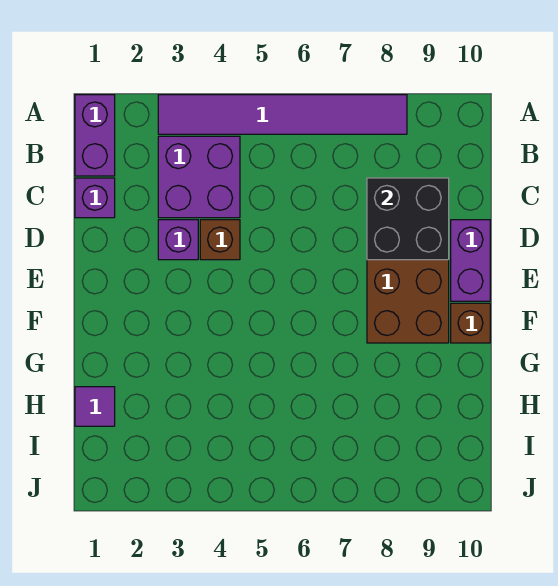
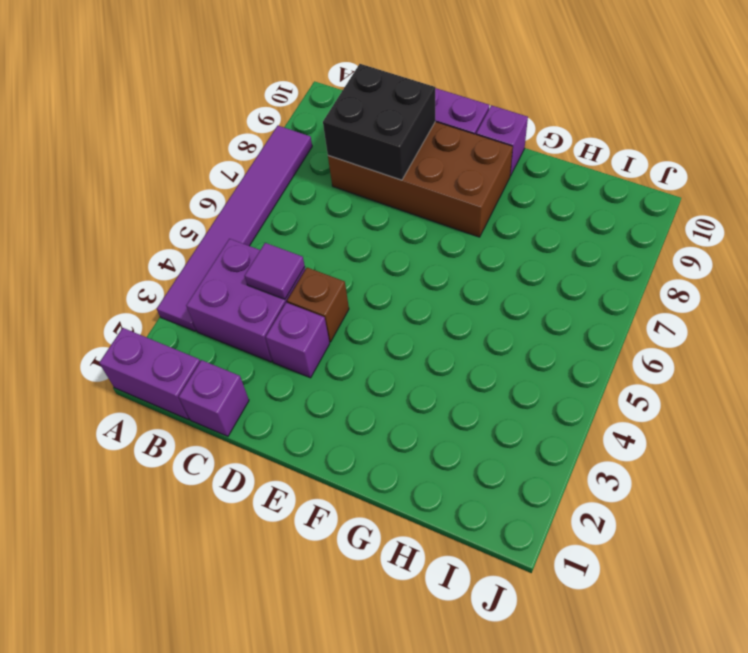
brown brick F10 level 1 -> purple brick F10 level 1
purple tile H1 level 1 -> purple tile C4 level 2

